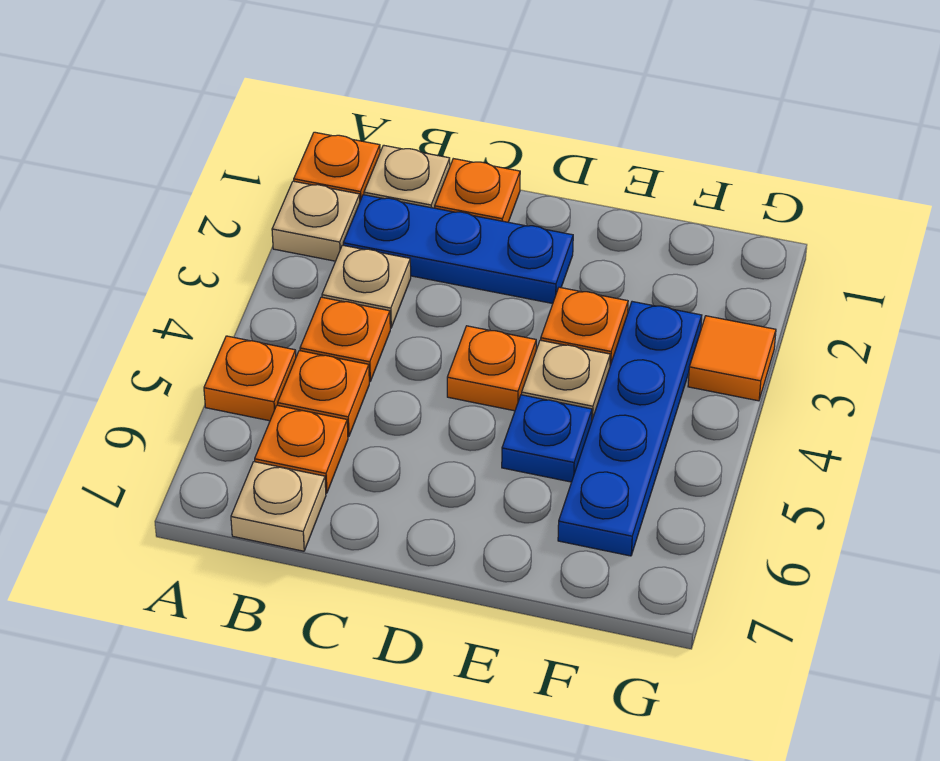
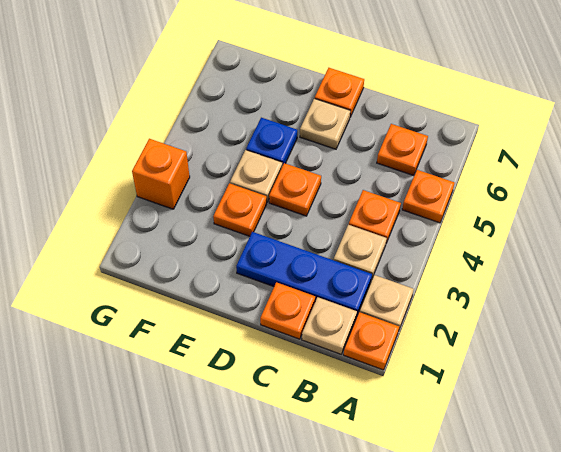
orange plate B5 level 1 -> orange plate D7 level 1
tan plate B7 level 1 -> tan plate D6 level 1
blue plate F3:F6 level 1 -> none
orange tile G3 level 1 -> orange brick G3 level 1

